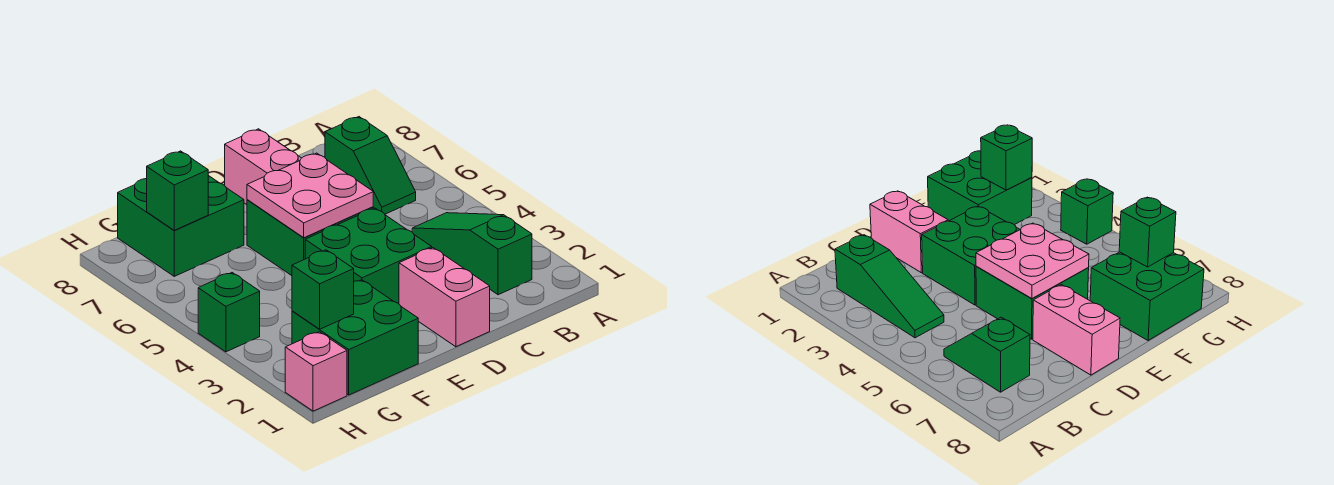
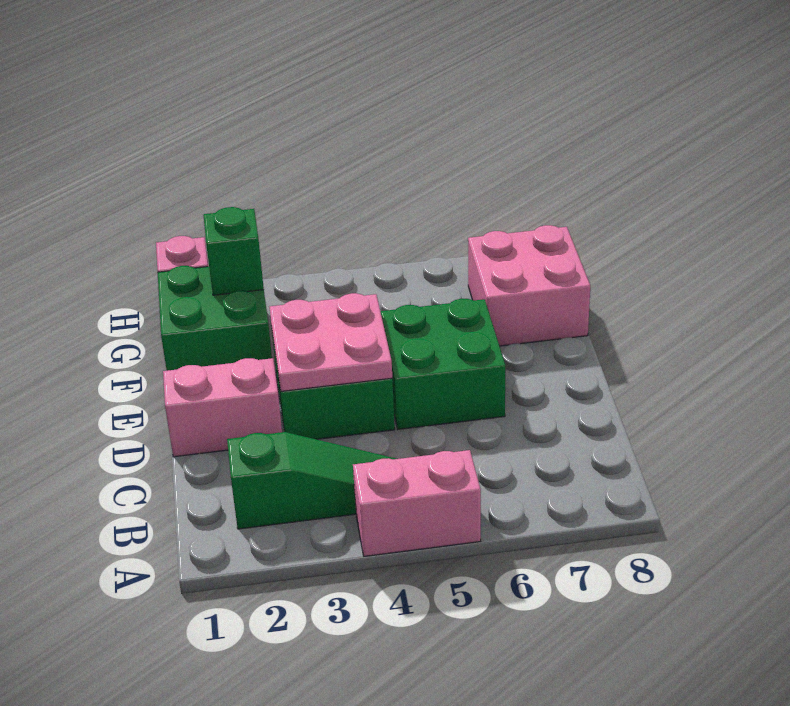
green slope B6:B7 level 1 top 7 -> none
pink plate D5:E6 level 2 -> pink plate D3:E4 level 2
pink brick D7:D8 level 1 -> pink brick A4:A5 level 1
green brick F7:G8 level 1 -> pink brick F7:G8 level 1
green brick G7 level 2 -> none
green brick H4 level 1 -> none

